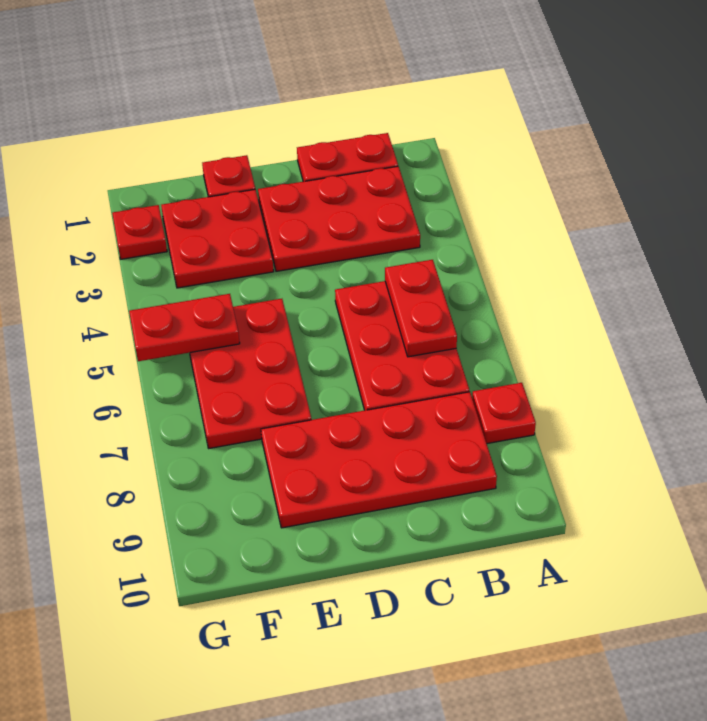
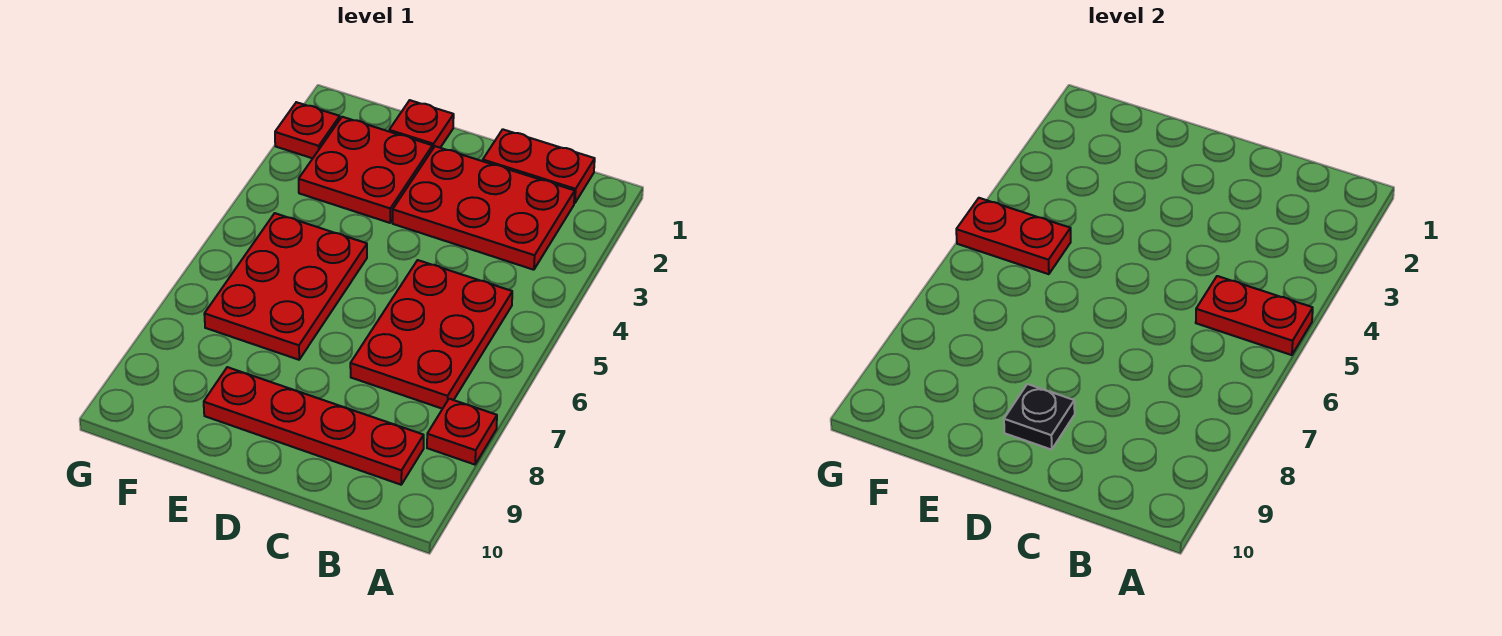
red plate B5:B6 level 2 -> red plate A5:B5 level 2
red plate B8:E9 level 1 -> red plate B9:E9 level 1
none -> black plate D9 level 2

